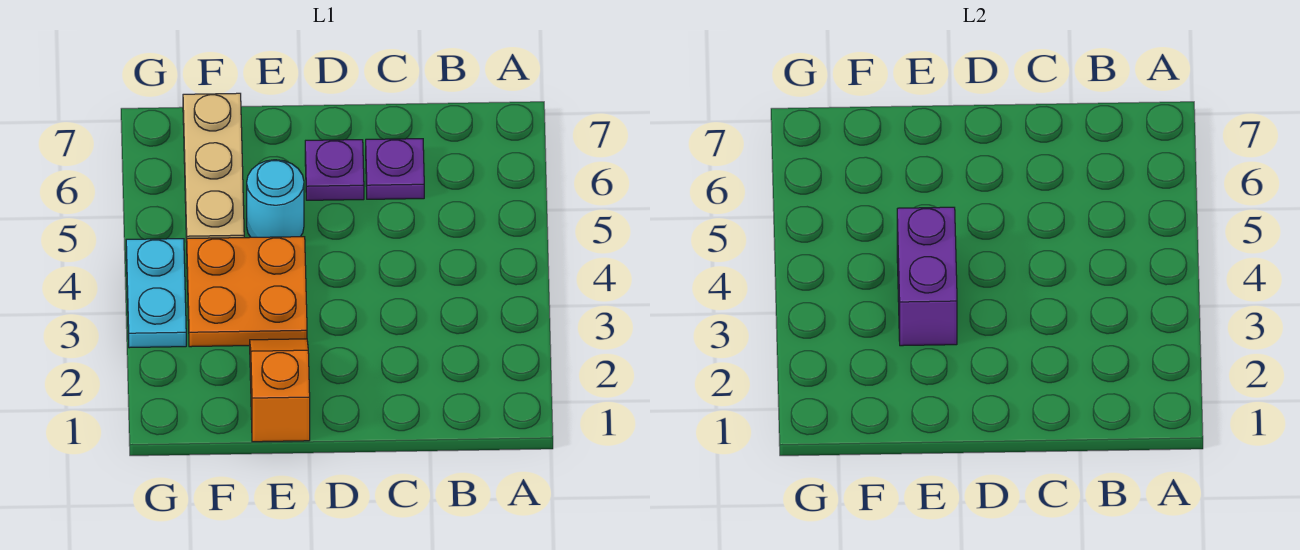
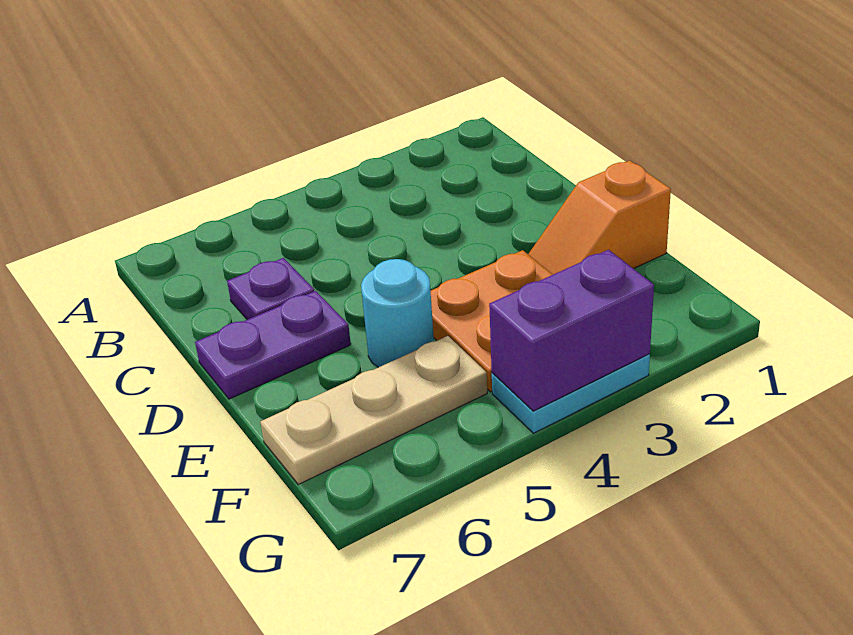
purple plate D6 level 1 -> purple plate D6:D7 level 1
purple brick E3:E4 level 2 -> purple brick G3:G4 level 2

